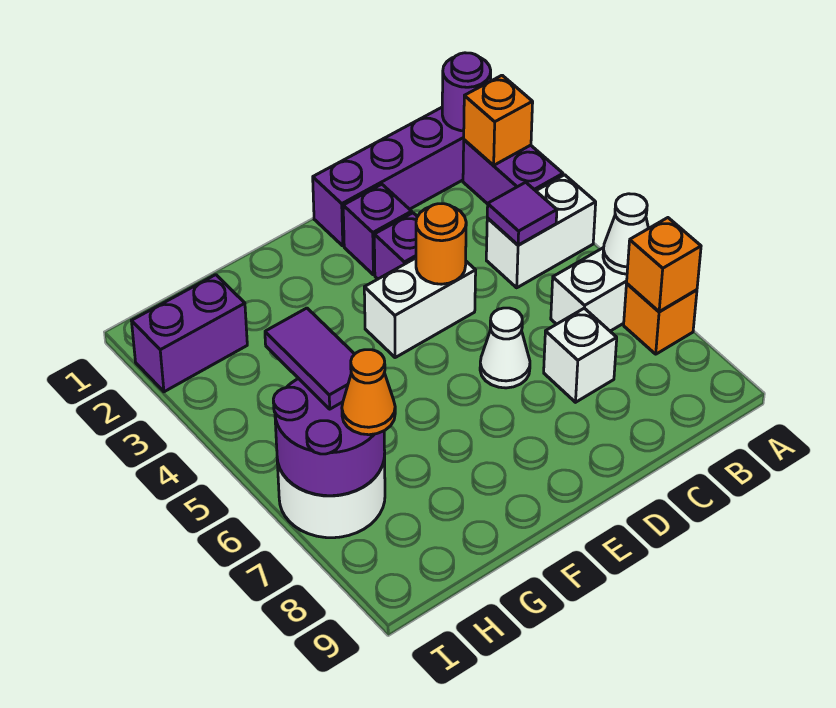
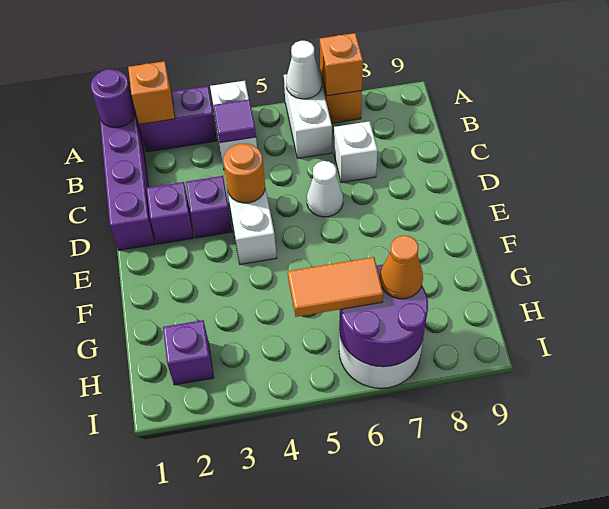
purple brick H2:I2 level 1 -> purple brick H2 level 1
purple tile H5:H6 level 3 -> orange tile H5:H6 level 3

